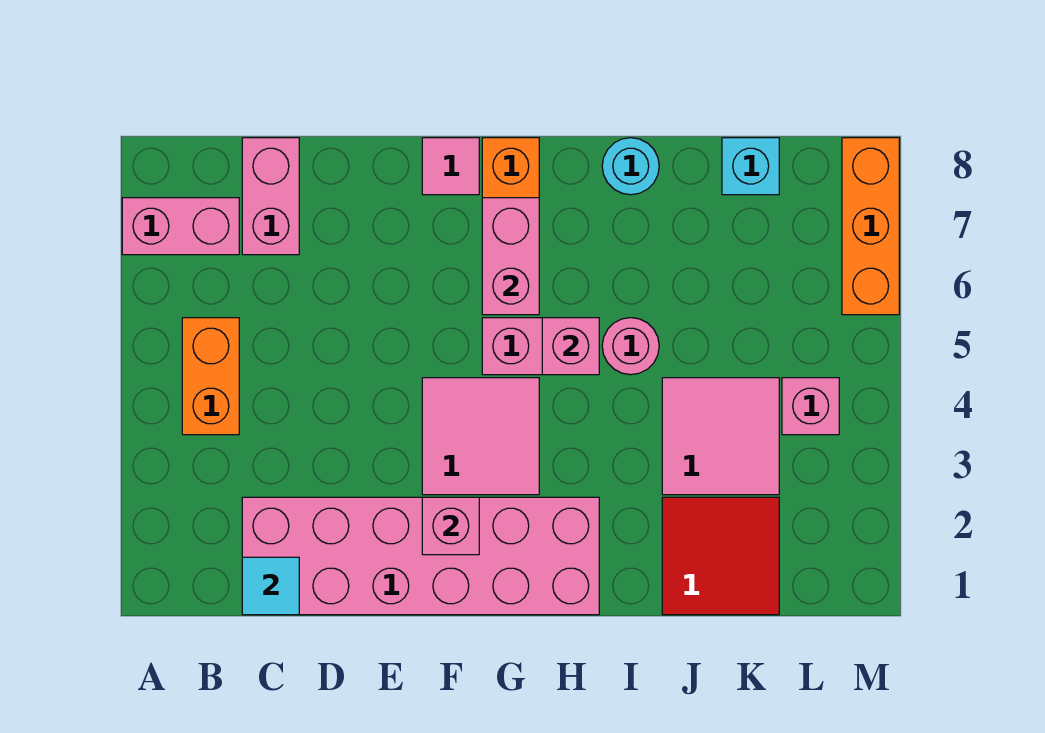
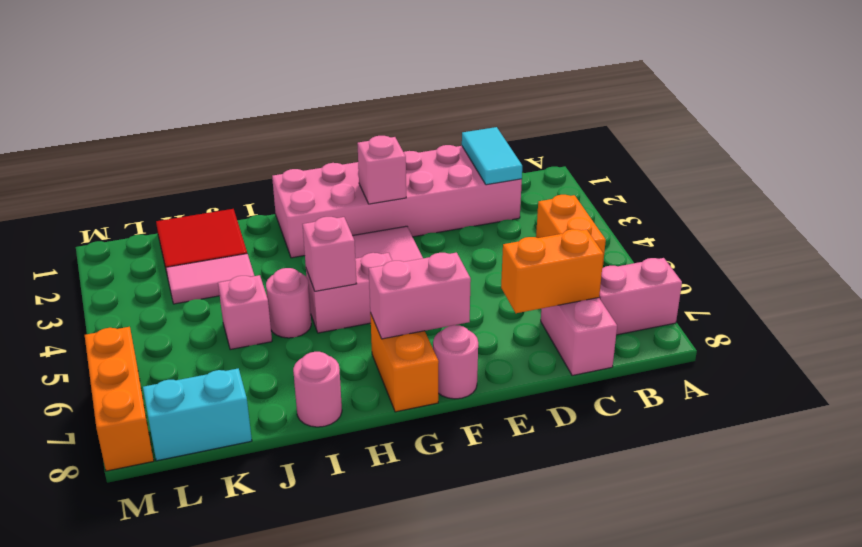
cyan tile C1 level 2 -> cyan tile C1:C2 level 2
none -> orange brick C7:D7 level 2
pink tile F8 level 1 -> pink round brick F8 level 1
pink brick G6:G7 level 2 -> pink brick F7:G7 level 2
cyan round brick I8 level 1 -> pink round brick I8 level 1
pink tile J3:K4 level 1 -> pink tile J3:K3 level 1
cyan brick K8 level 1 -> cyan brick K8:L8 level 1
pink brick L4 level 1 -> pink brick J5 level 1

